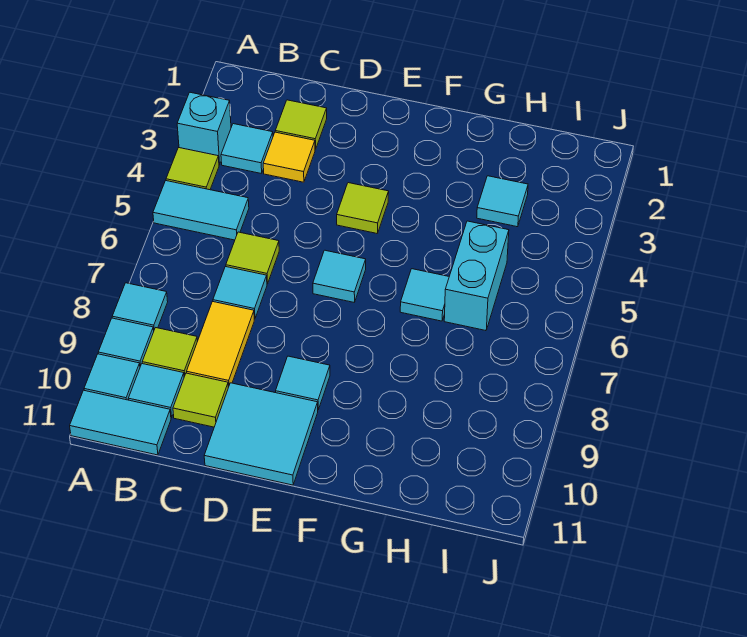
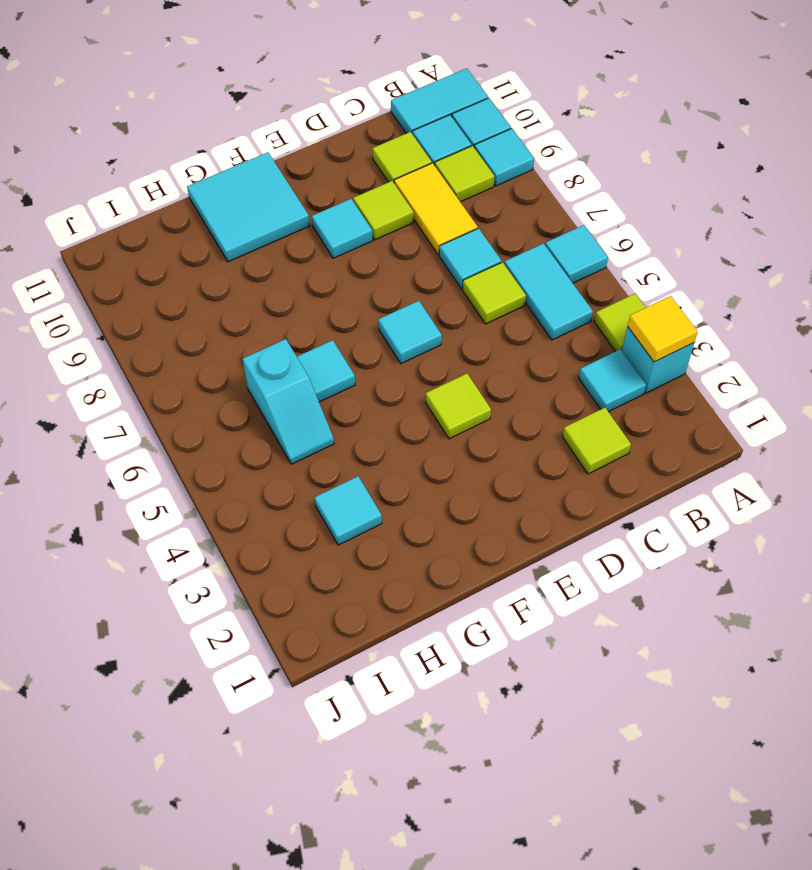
cyan tile A5:B5 level 1 -> cyan tile B5:B6 level 1
cyan tile A8 level 1 -> cyan tile A6 level 1
yellow tile C3 level 1 -> yellow tile A3 level 2
none -> lime tile D9 level 1
cyan tile D10:E11 level 1 -> cyan tile F10:G11 level 1
cyan brick H5:H6 level 1 -> cyan slope H5:H6 level 1 top 6

